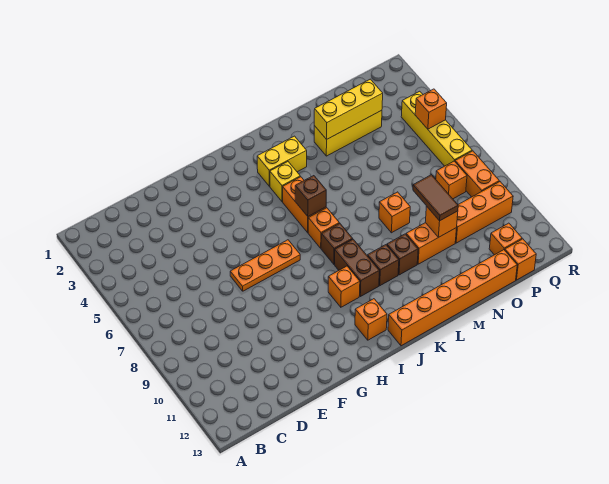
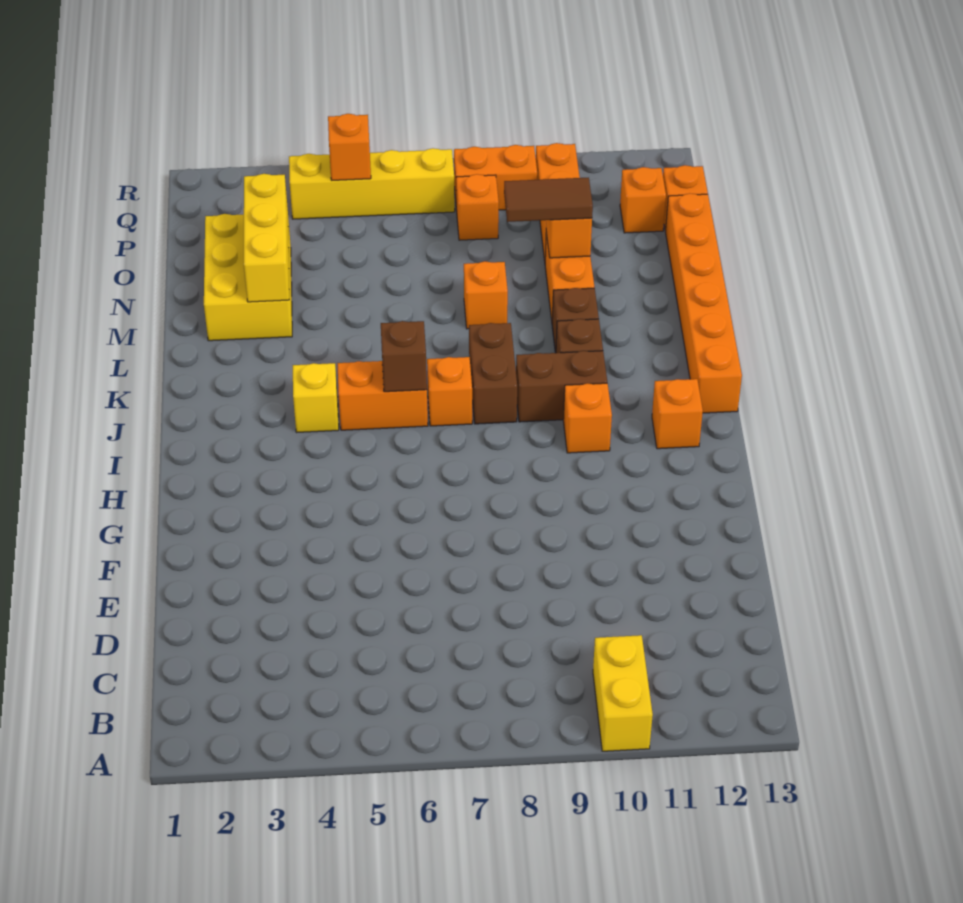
orange plate F7:H7 level 1 -> none
yellow brick J3:K3 level 1 -> yellow brick A10:B10 level 1
brown brick J8 level 1 -> brown brick J8:K8 level 1
yellow brick M3:O3 level 1 -> yellow brick M2:O3 level 1

